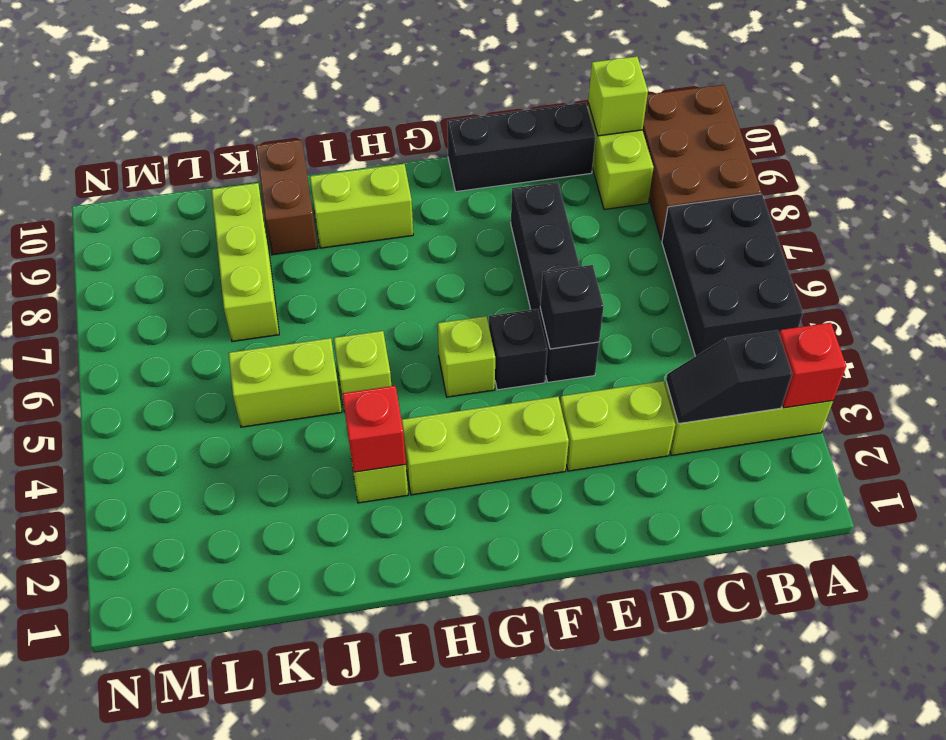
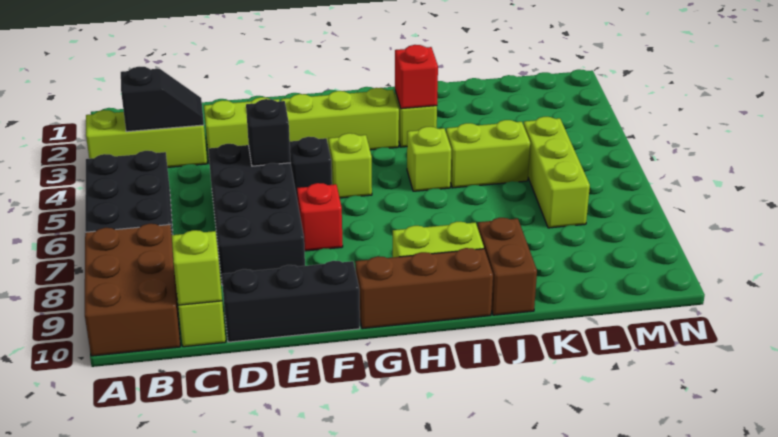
red brick A3 level 2 -> red brick F7 level 1
black brick E5:E8 level 1 -> black brick D5:E8 level 1
none -> brown brick G10:I10 level 1
lime brick K7:K9 level 1 -> lime brick L5:L7 level 1

